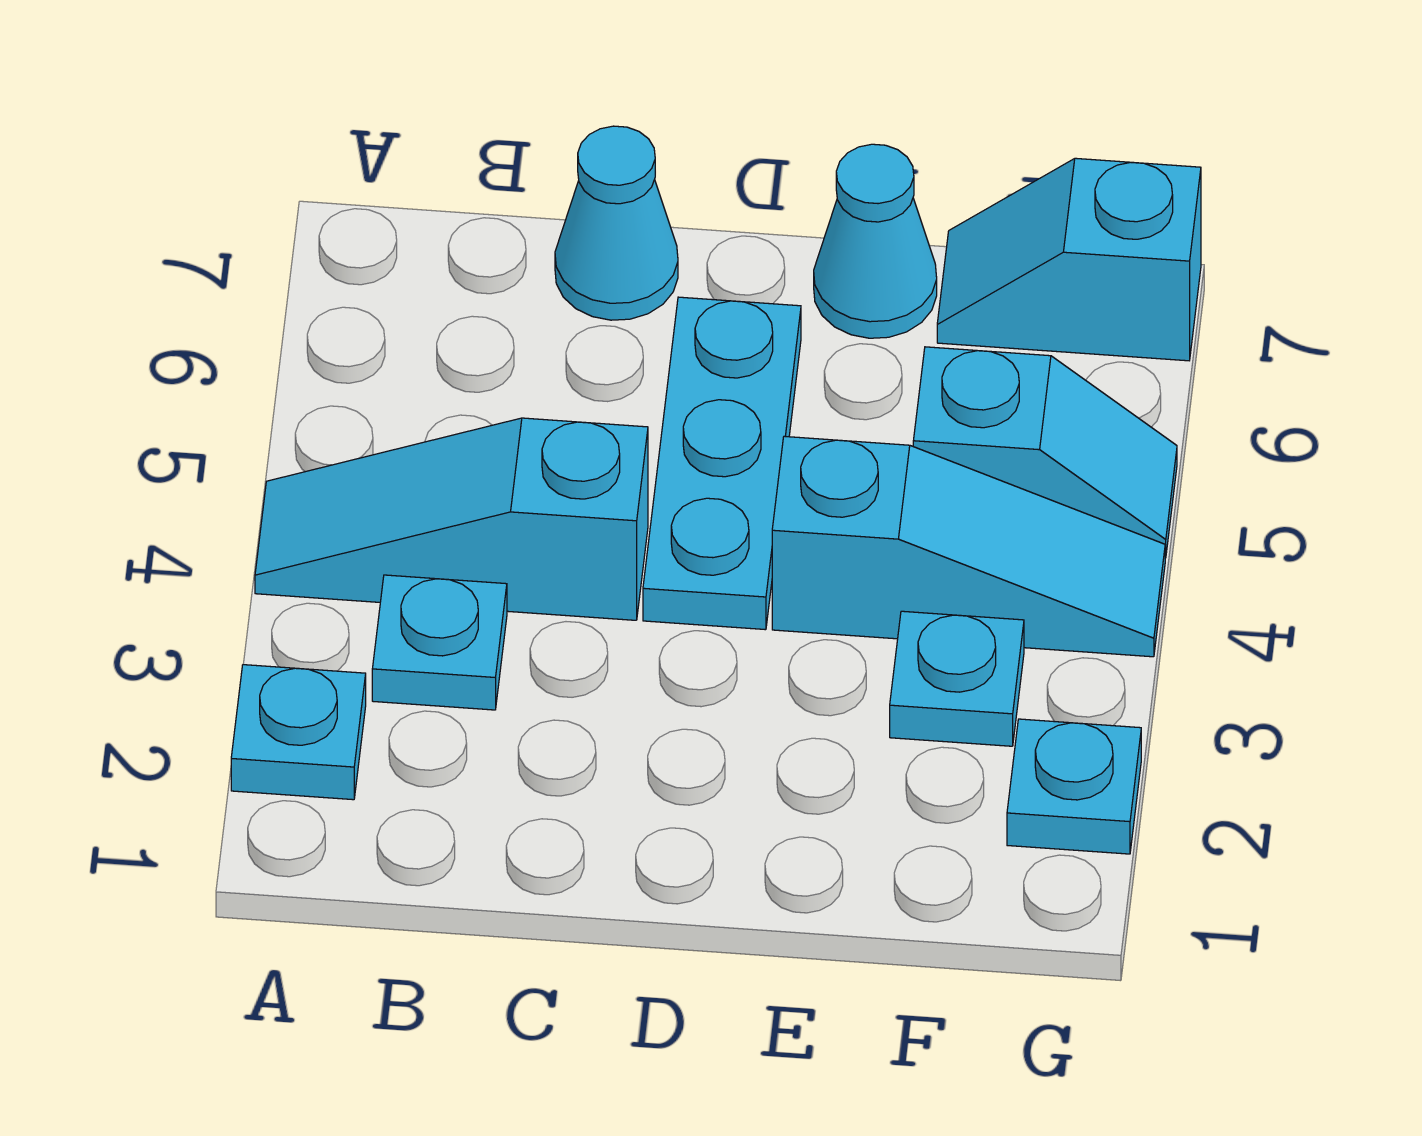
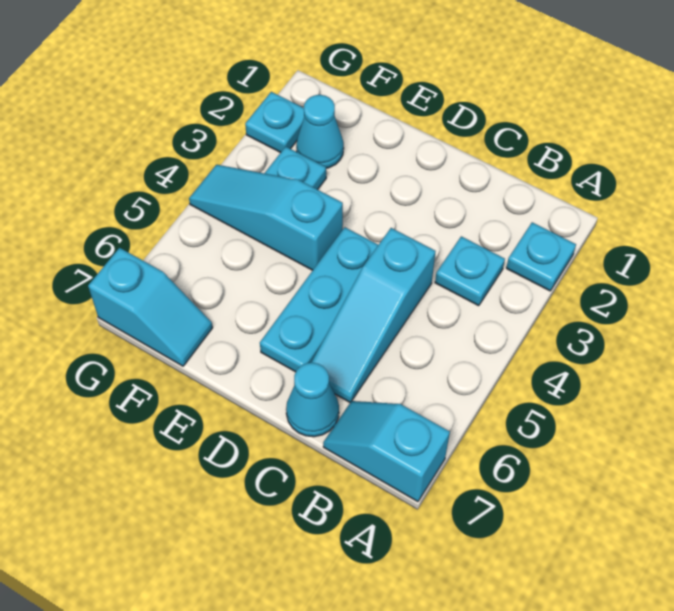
cyan slope A4:C4 level 1 top C -> cyan slope C4:C6 level 1 top 4
cyan cone E7 level 1 -> cyan cone F2 level 1
cyan slope F5:G5 level 1 top F -> cyan slope A7:B7 level 1 top A

